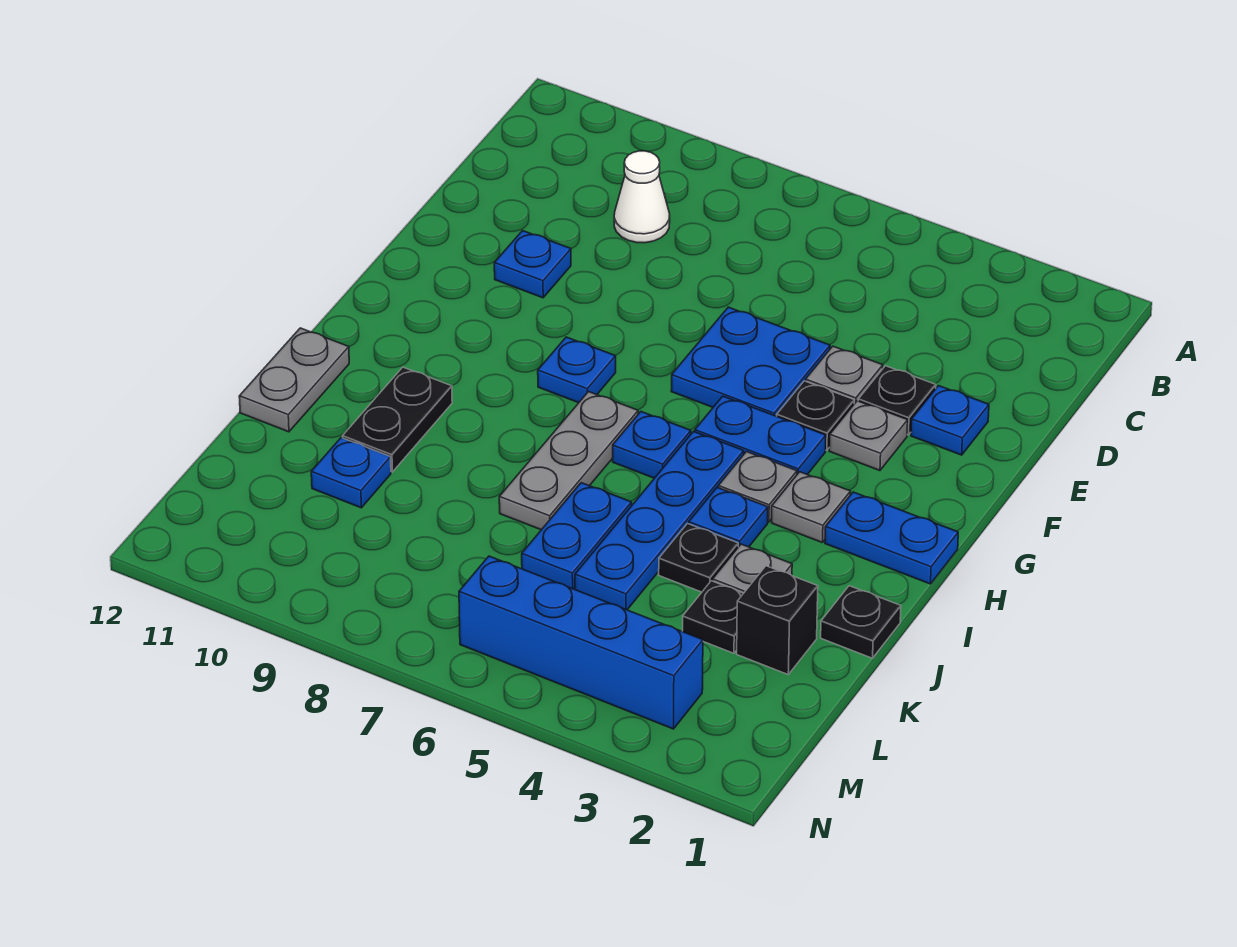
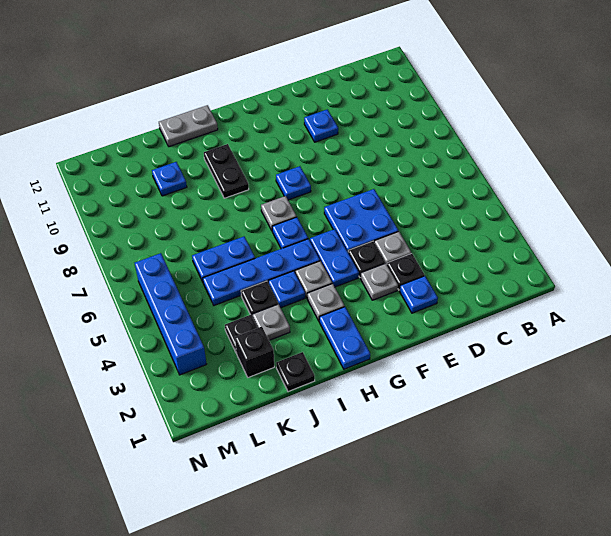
white cone C9 level 1 -> none
grey plate H7:J7 level 1 -> grey plate H7 level 1
black plate I10:J10 level 1 -> black plate I9:I10 level 1

